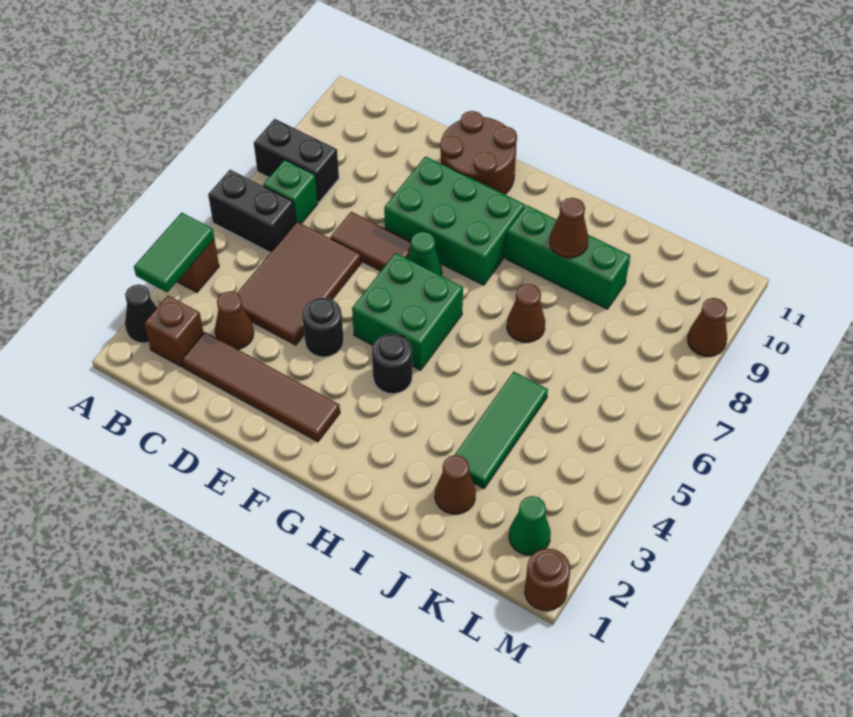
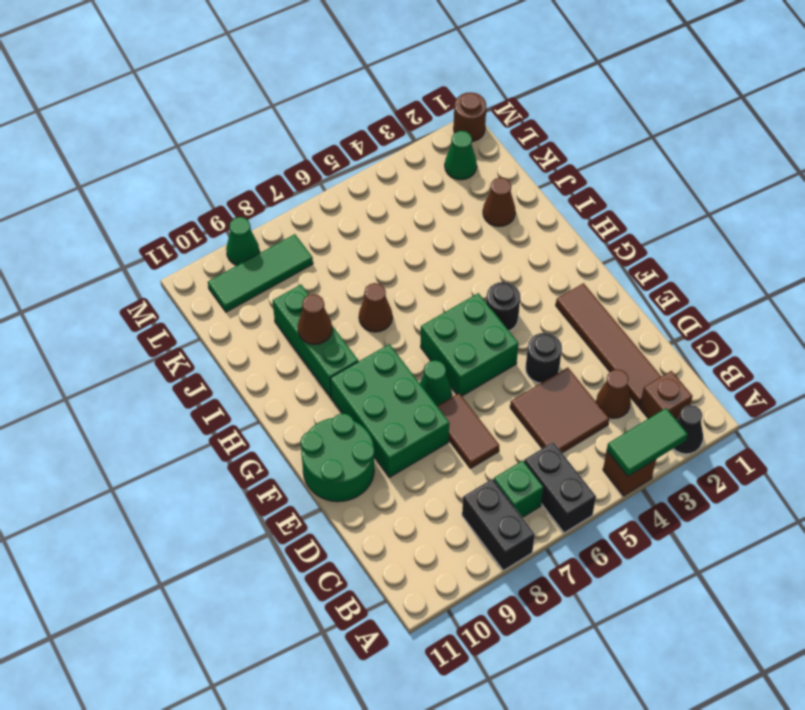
brown tile C4:D6 level 1 -> brown tile C4:D5 level 1
brown round brick E10:F11 level 1 -> green round brick E10:F11 level 1
green tile J3:J5 level 1 -> green tile L8:L10 level 1
brown cone M9 level 1 -> green cone M9 level 1

